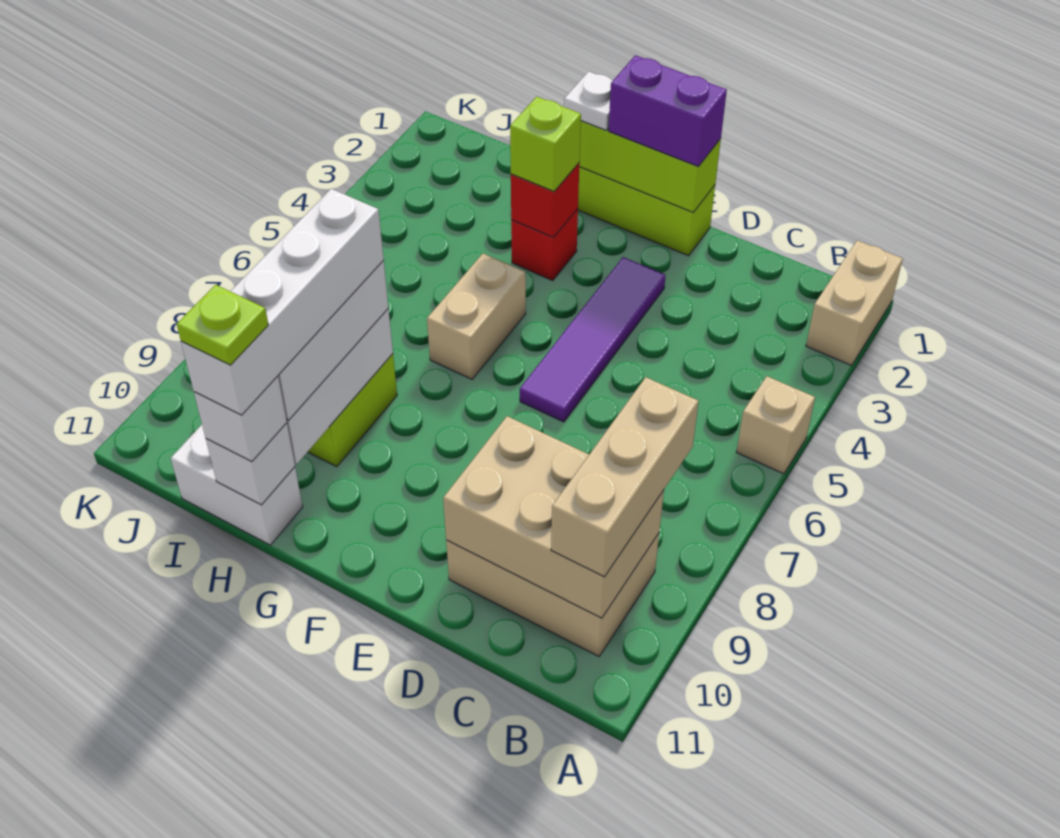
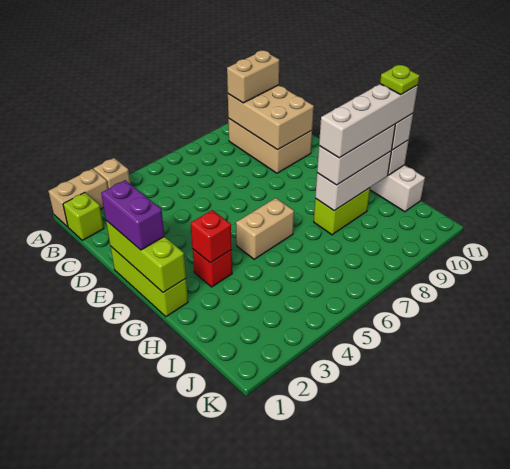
tan brick A5 level 1 -> tan brick A3 level 1
tan brick B8:B10 level 3 -> tan brick B9:B10 level 3
purple tile E3:E6 level 1 -> none
white plate G1 level 3 -> none
lime brick G3 level 3 -> lime brick B1 level 1

